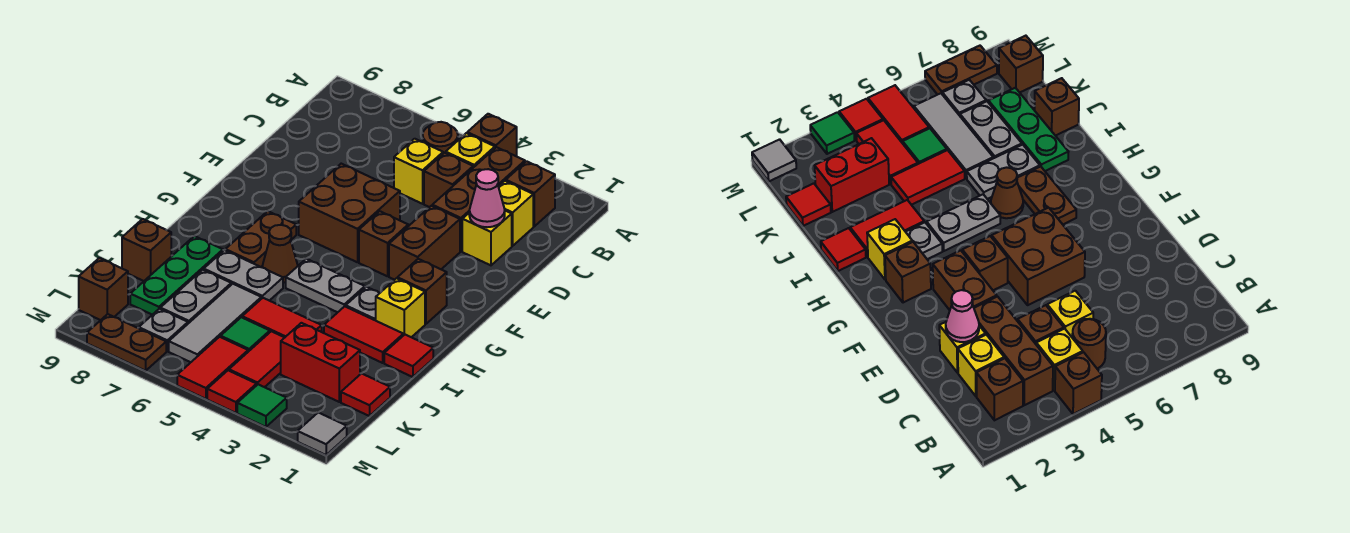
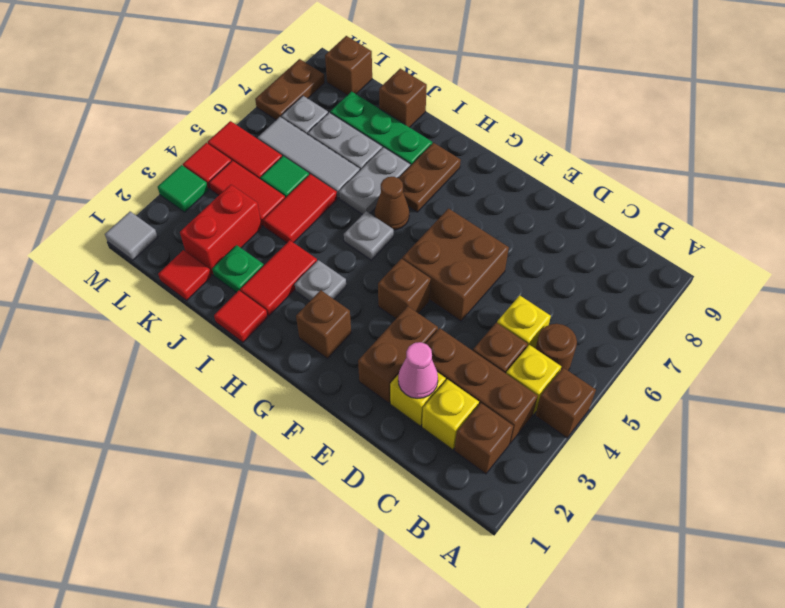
brown brick E3:F3 level 1 -> brown brick E2:E3 level 1
brown plate G7:H7 level 1 -> brown plate H7:H8 level 1
yellow brick H2 level 1 -> none
grey plate H4:H5 level 1 -> grey plate H5 level 1
none -> green plate J2 level 1

